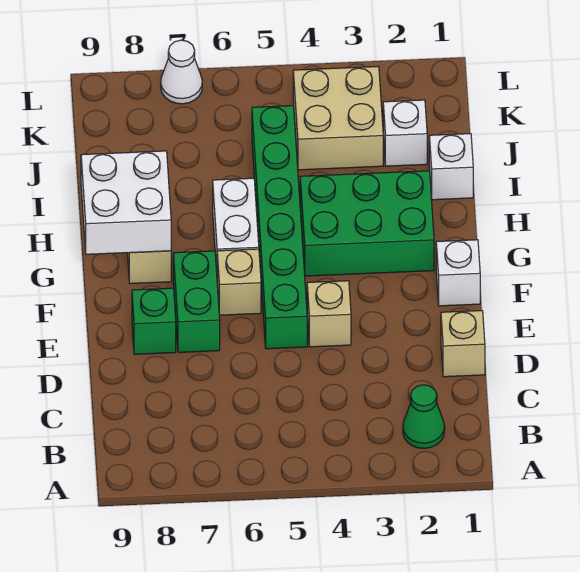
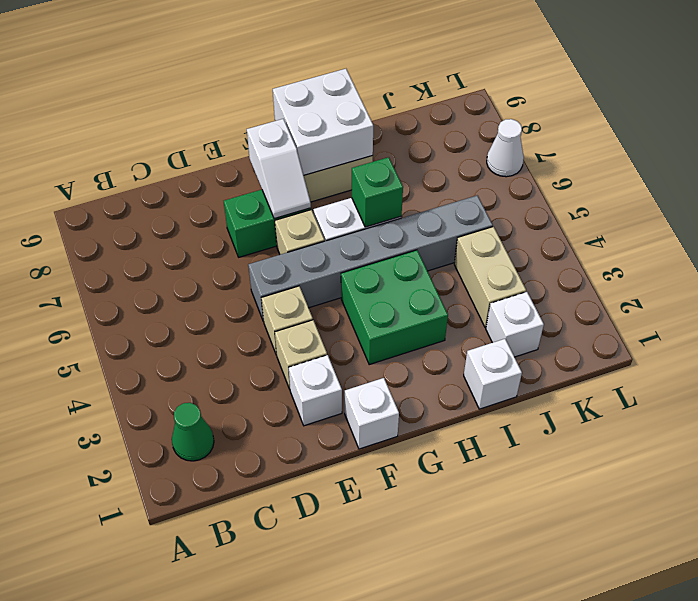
tan brick D1 level 1 -> tan brick E3 level 1
none -> white brick E2 level 1
green brick E5:J5 level 1 -> grey brick E5:J5 level 1
green brick E8 level 1 -> green brick H6 level 2
none -> white slope F7:F8 level 2 top 8
green brick G2:H4 level 1 -> green brick G3:H4 level 1
tan brick J3:K4 level 1 -> tan brick J3:J4 level 1

